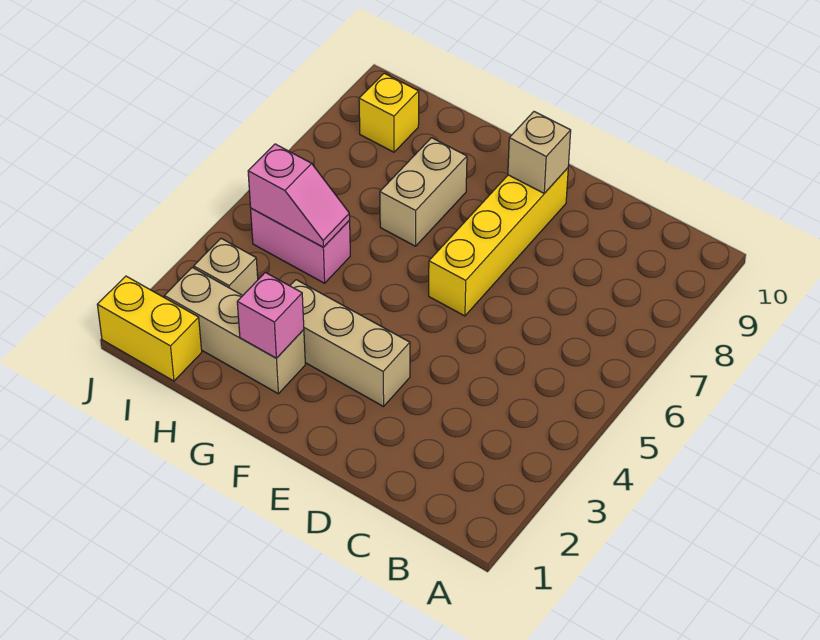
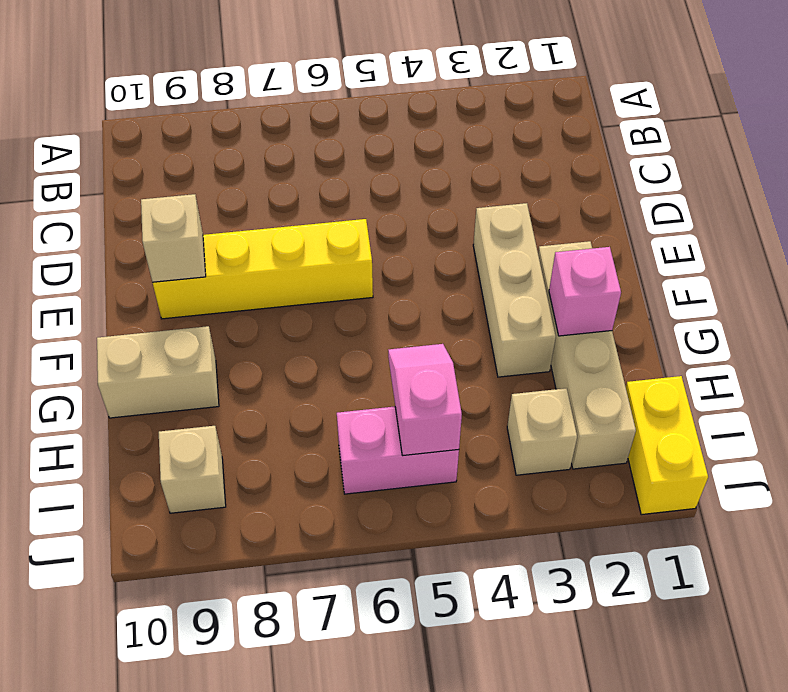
tan brick G2:I2 level 1 -> tan brick F2:I2 level 1
tan brick G7:G8 level 1 -> tan brick G9:G10 level 1
pink brick H5:I5 level 1 -> pink brick I5:I6 level 1
yellow brick I9 level 1 -> tan brick I9 level 1

